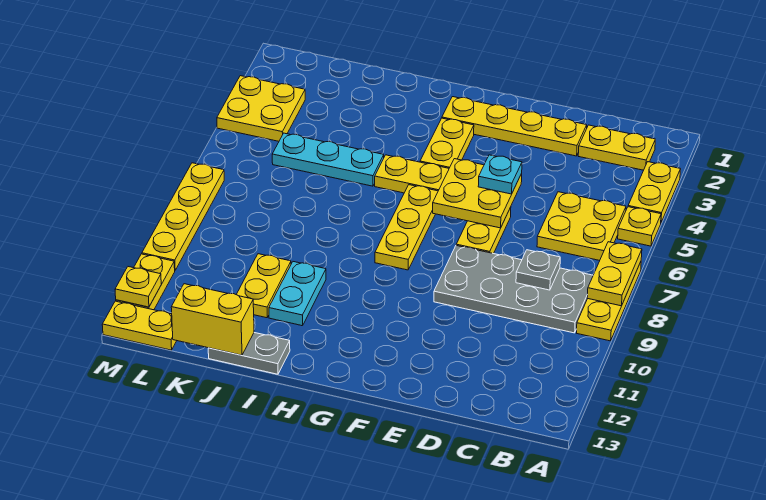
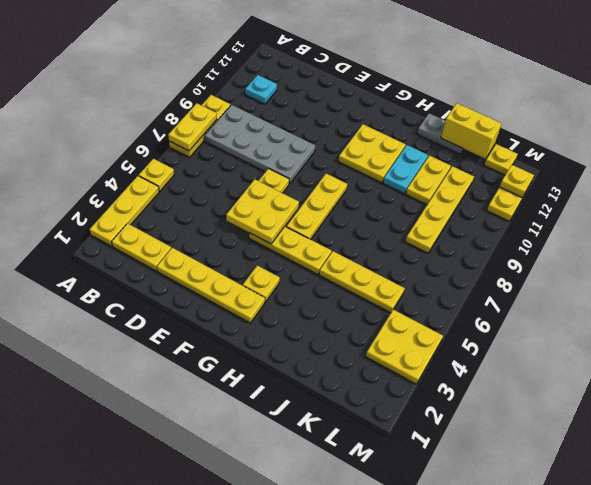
yellow plate A3:A4 level 1 -> yellow plate A2:A4 level 1
yellow plate B5:C6 level 1 -> yellow plate G10:H11 level 1
grey plate C8 level 2 -> none
cyan plate E5 level 3 -> cyan plate B11 level 1
yellow plate G3:G4 level 1 -> yellow plate G3 level 1
cyan plate I5:K5 level 1 -> yellow plate I5:K5 level 1
yellow plate L13:M13 level 1 -> yellow plate L13 level 1
yellow plate M7:M10 level 1 -> yellow plate K8:K11 level 1

